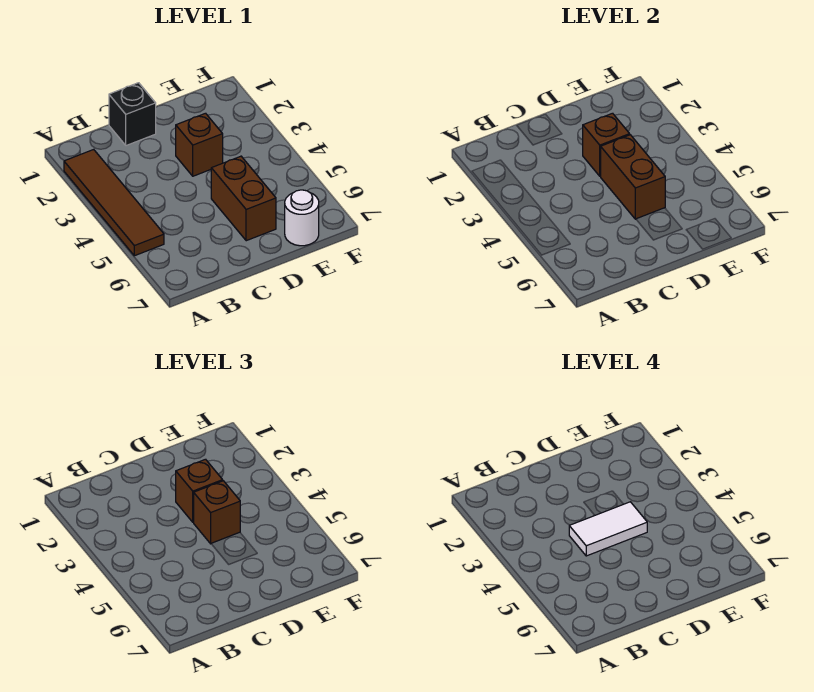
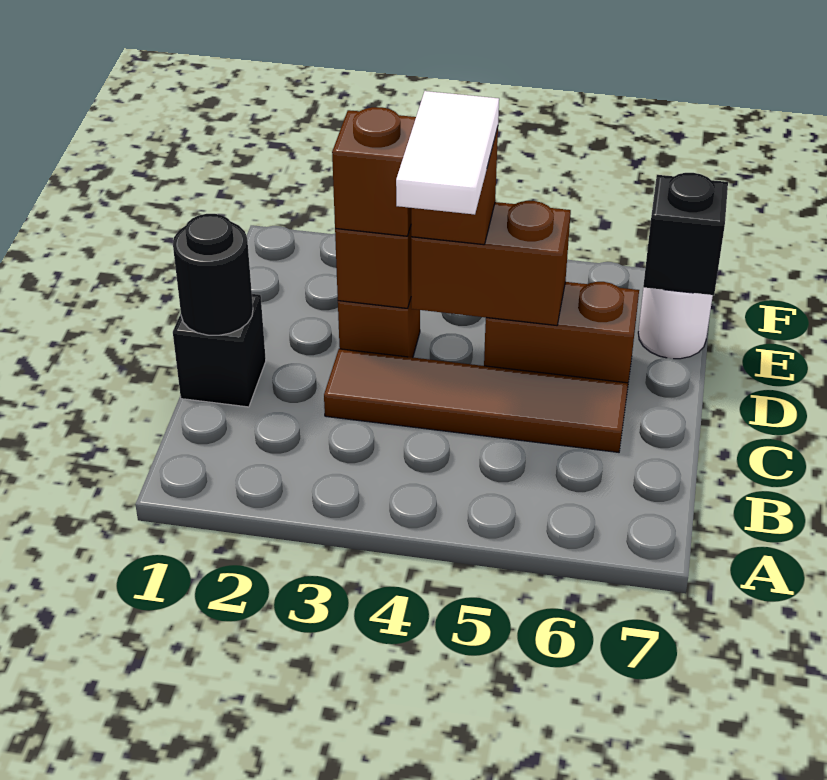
brown tile A2:A5 level 1 -> brown tile C3:C6 level 1
none -> black round brick C1 level 2
none -> black brick E7 level 2

